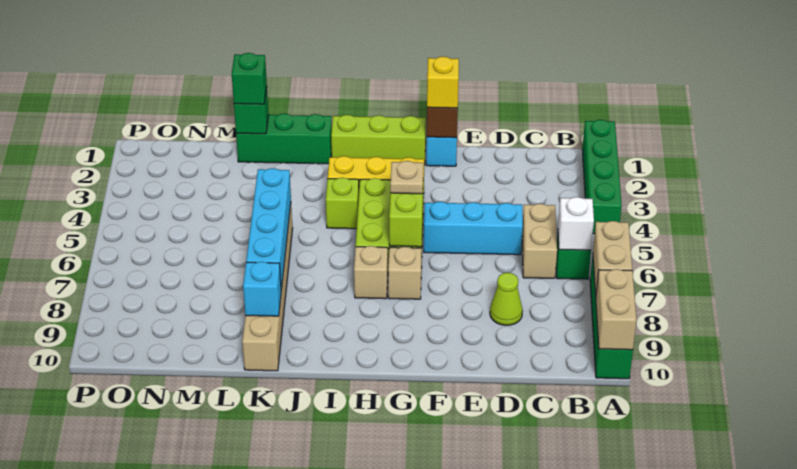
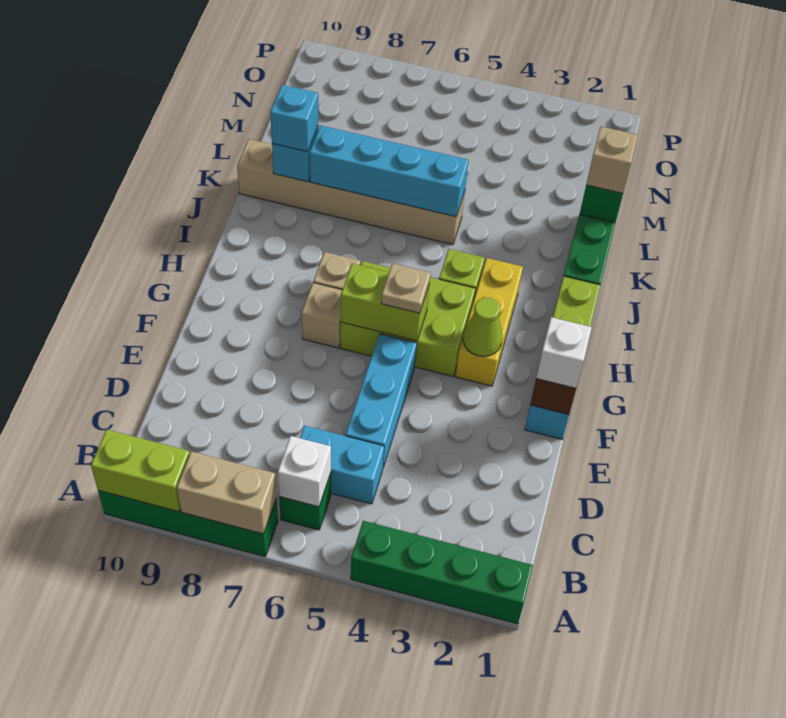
tan brick A9:A10 level 2 -> lime brick A9:A10 level 2
tan brick C5:C6 level 1 -> cyan brick C5:C6 level 1
lime cone D8 level 1 -> lime cone G3 level 2
yellow brick F1 level 3 -> white brick F1 level 3
none -> cyan brick K9 level 3
green brick L1 level 3 -> tan brick L1 level 3

